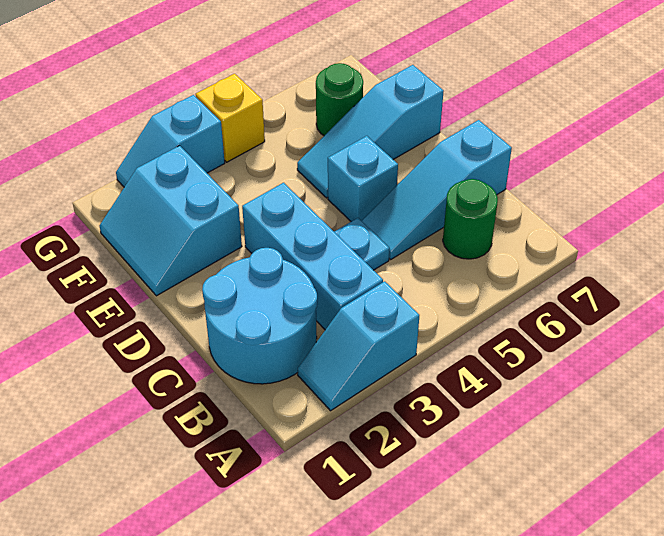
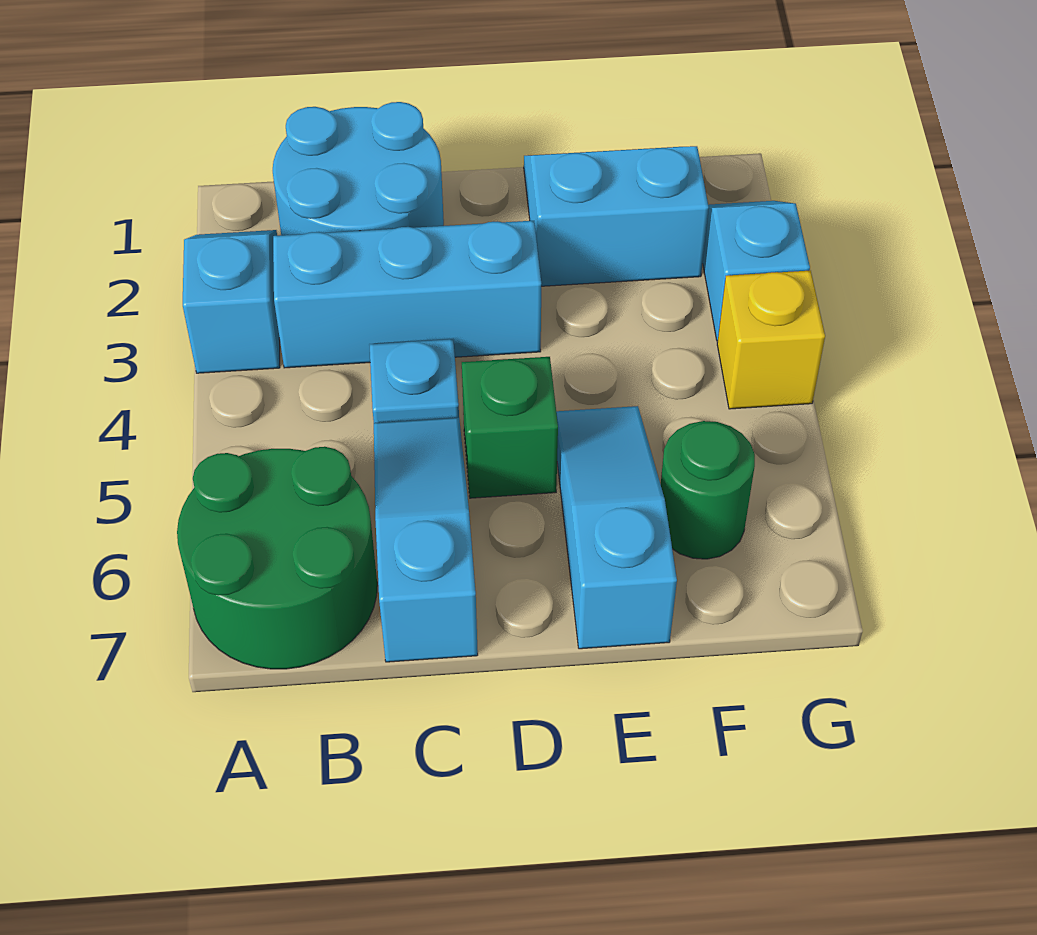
green round brick B6 level 1 -> green round brick A6:B7 level 1
cyan brick D5 level 1 -> green brick D5 level 1

